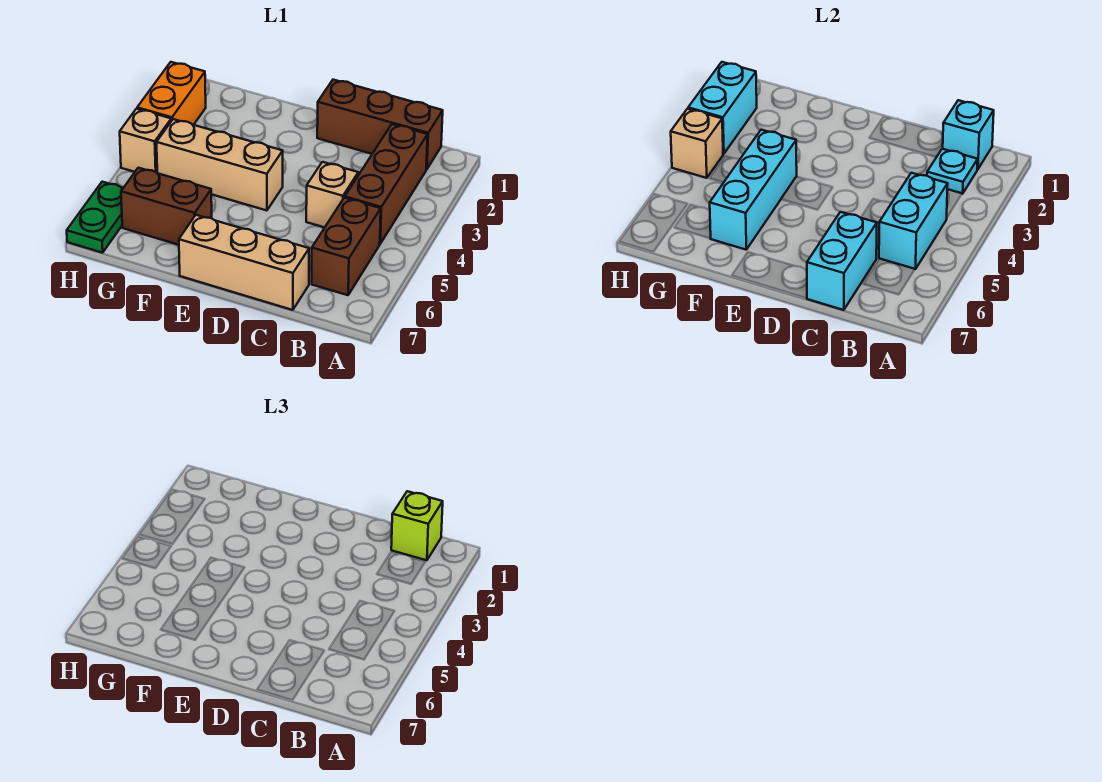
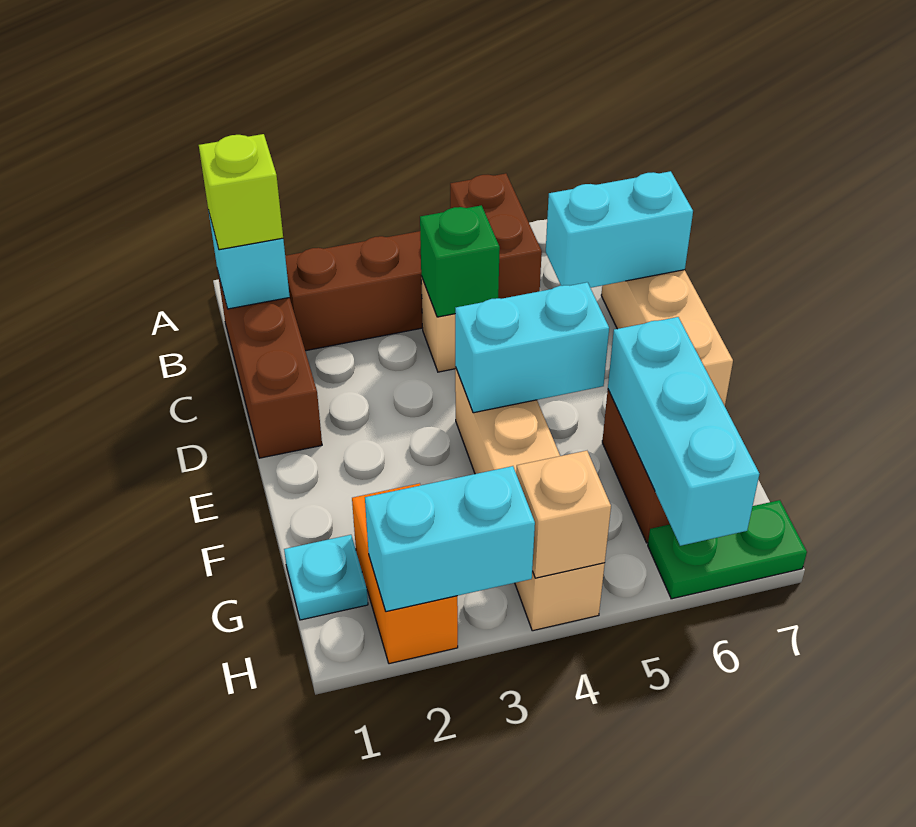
cyan plate B2 level 2 -> cyan plate G1 level 1
cyan brick B4:B5 level 2 -> cyan brick E4:E5 level 2
brown brick B5:B6 level 1 -> brown brick A5:B5 level 1
none -> green brick C4 level 2
cyan brick F4:F6 level 2 -> cyan brick F6:H6 level 2
orange brick H2:H3 level 1 -> orange brick G2:H2 level 1

